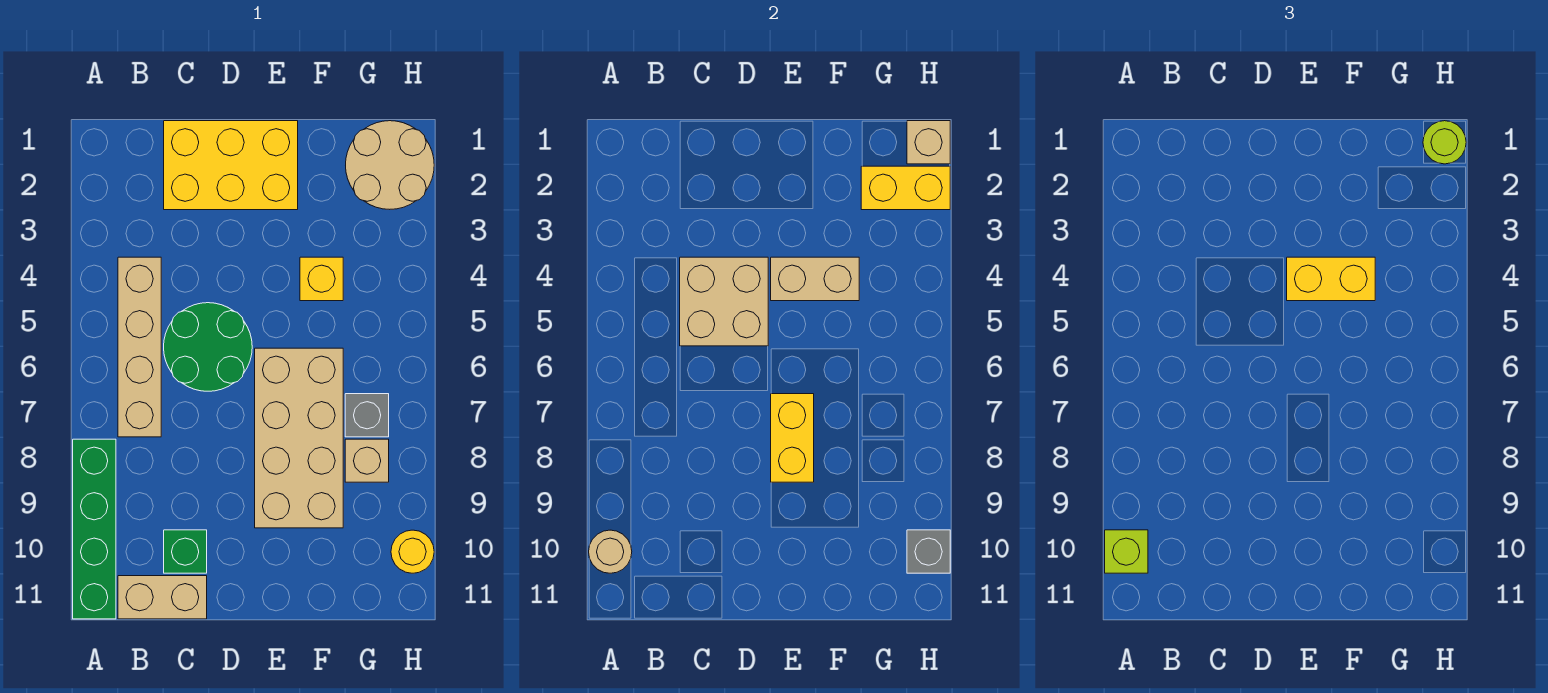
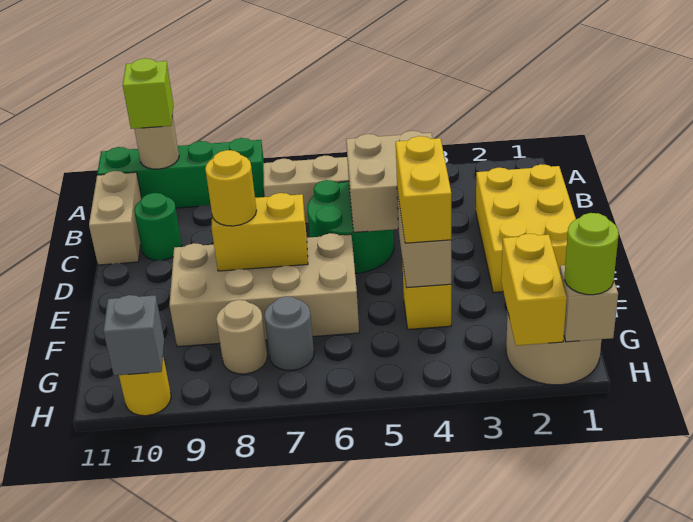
green brick C10 level 1 -> green round brick C10 level 1
none -> yellow round brick E8 level 3
grey brick G7 level 1 -> grey round brick G7 level 1
tan brick G8 level 1 -> tan round brick G8 level 1

